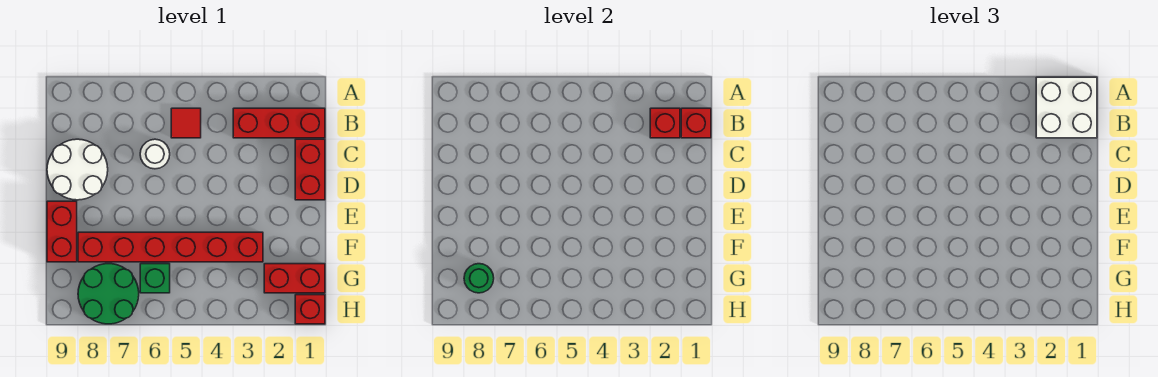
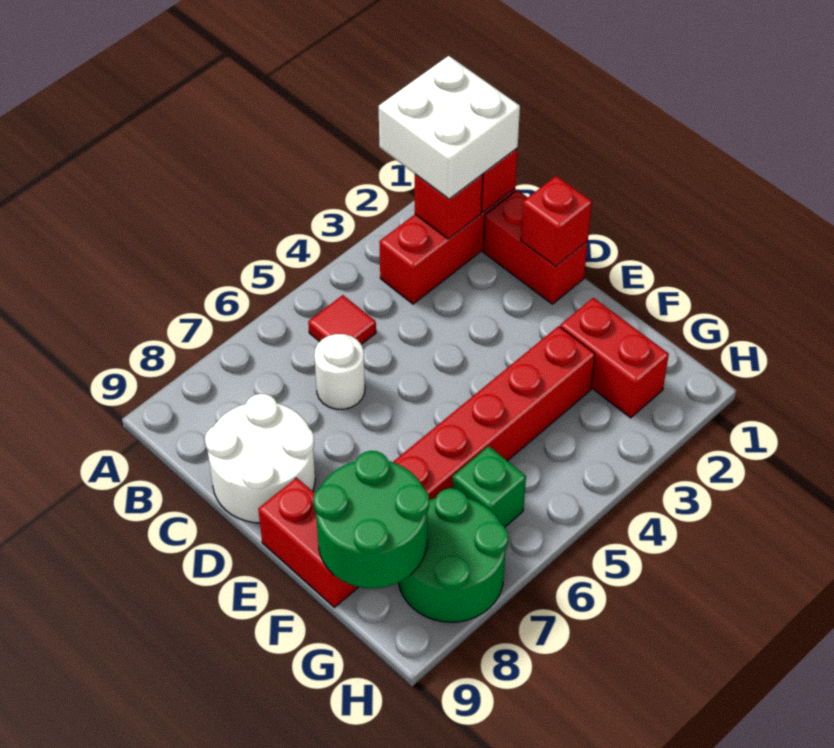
red brick G1:G2 level 1 -> red brick F2:G2 level 1
green round brick G8 level 2 -> green round brick F8:G9 level 2
red brick H1 level 1 -> red brick D1 level 2

